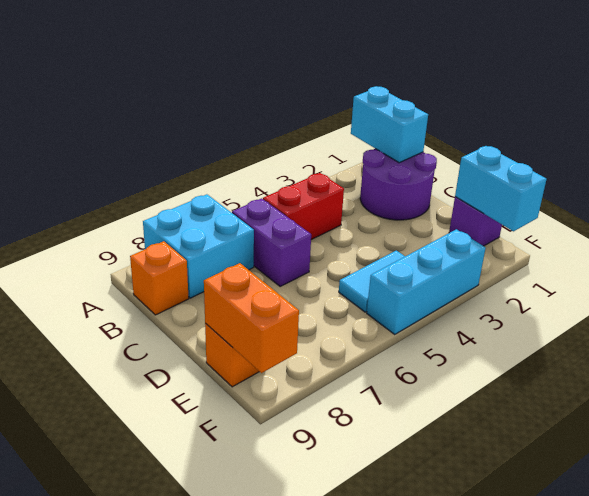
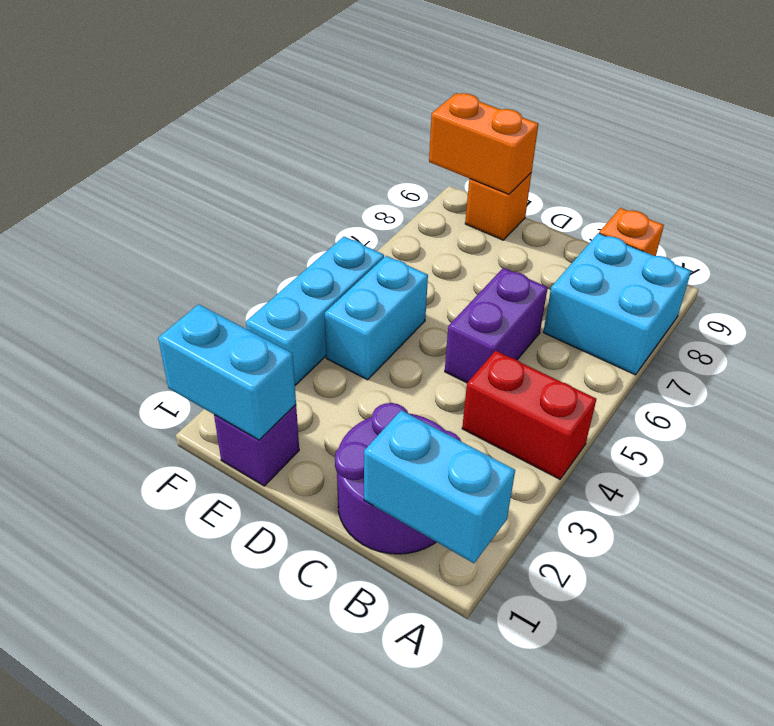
red brick B4:B5 level 1 -> red brick A4:B4 level 1
purple brick B6:C6 level 1 -> purple brick C5:C6 level 1
cyan tile E4:E5 level 1 -> cyan brick E4:E5 level 1

